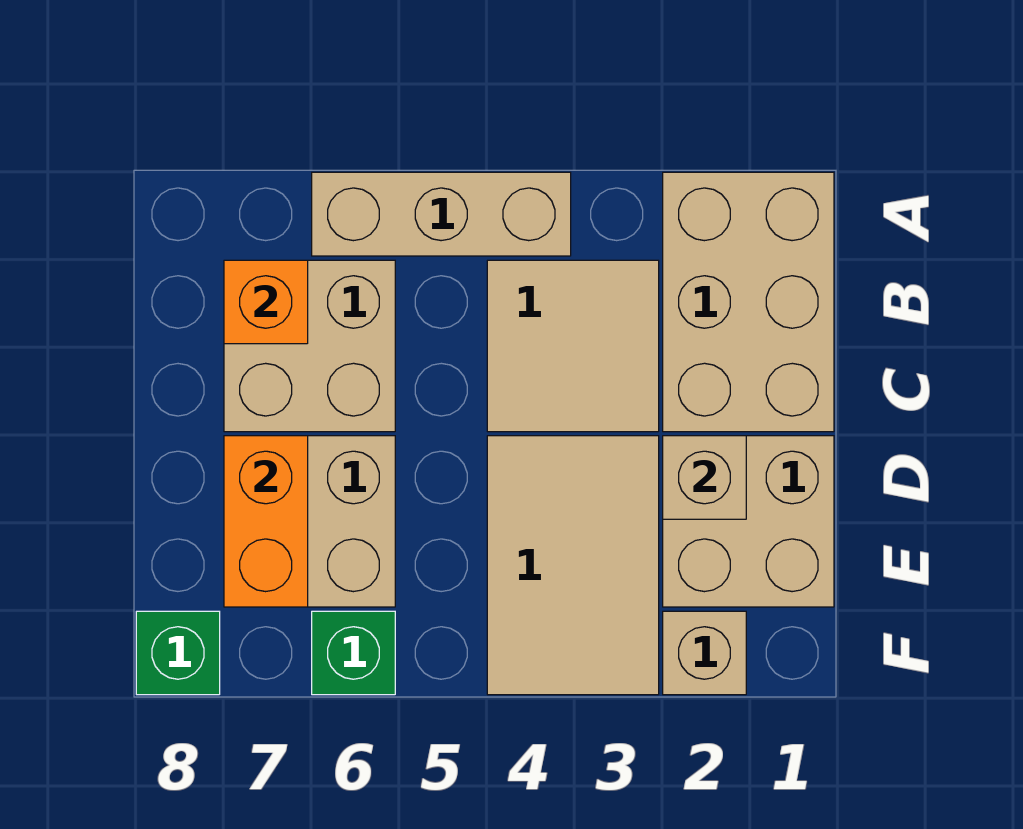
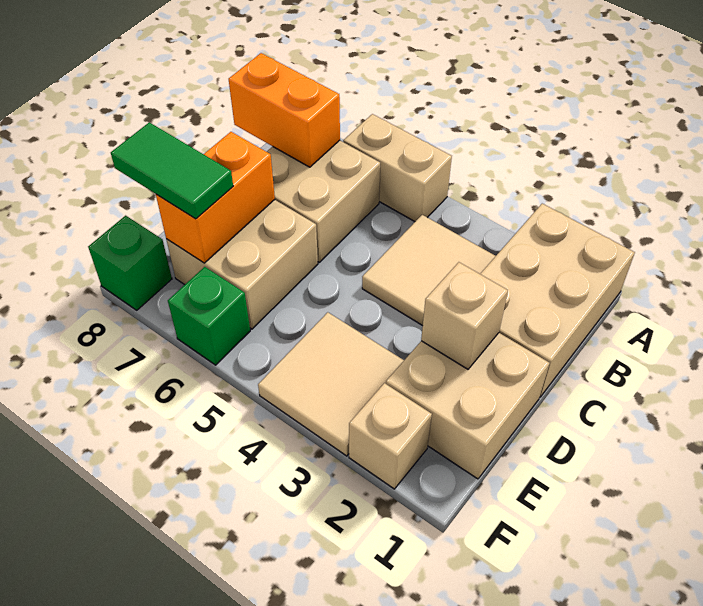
tan brick A4:A6 level 1 -> tan brick A5:A6 level 1
orange brick B7 level 2 -> orange brick B7:B8 level 2
tan tile D3:F4 level 1 -> tan tile E3:F4 level 1
none -> green tile E7:E8 level 3

